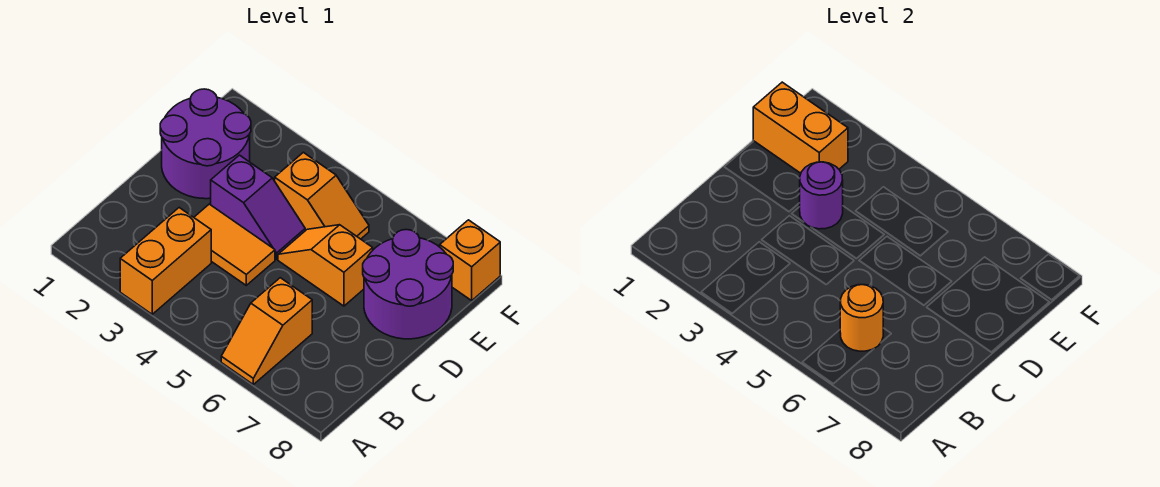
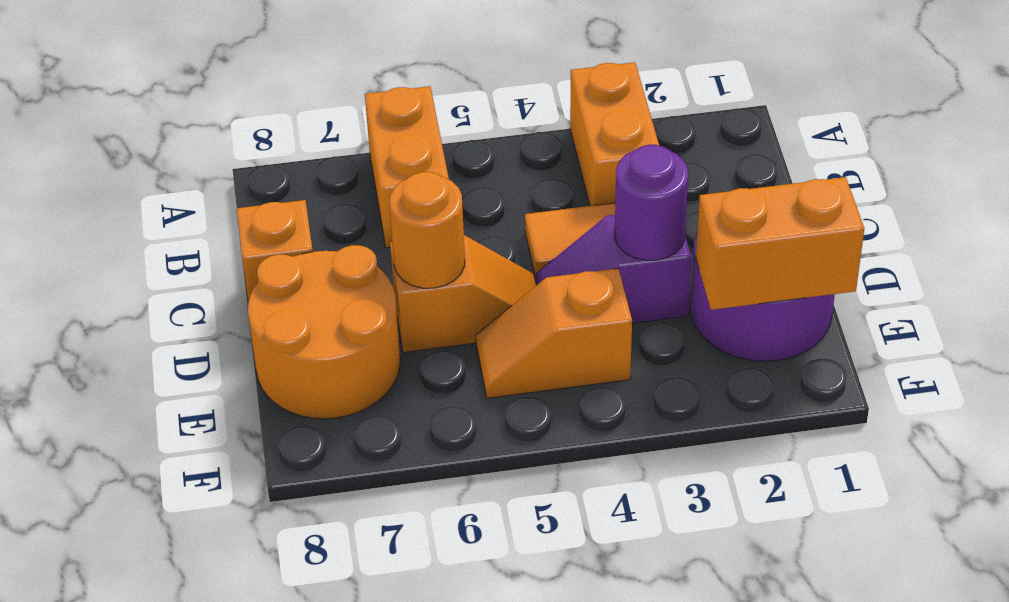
orange slope A6:B6 level 1 top B -> orange brick A6:B6 level 1
orange round brick B6 level 2 -> orange round brick D6 level 2
purple round brick D7:E8 level 1 -> orange round brick D7:E8 level 1
orange brick F8 level 1 -> orange brick C8 level 1

